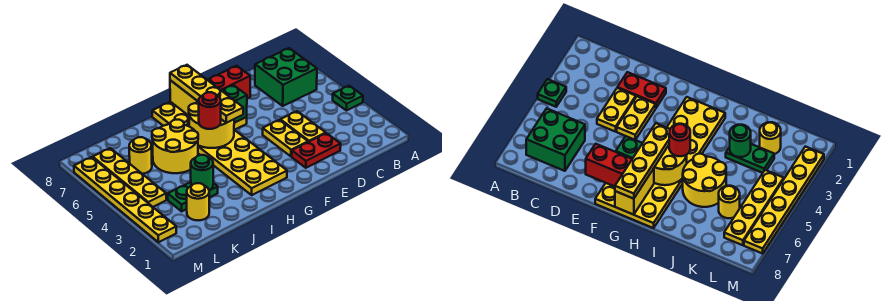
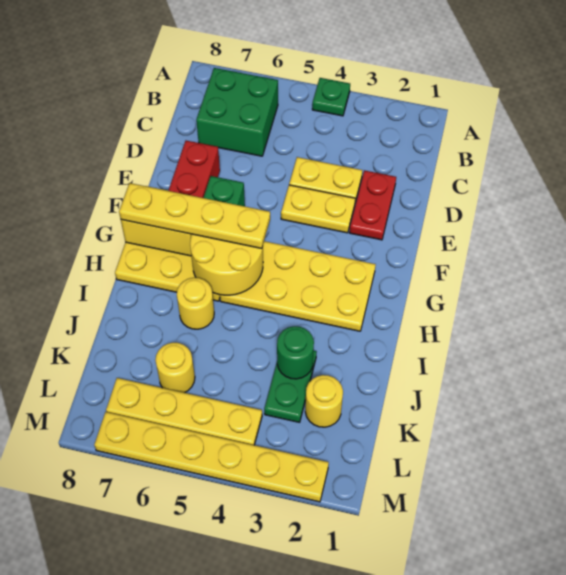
red round brick H5 level 3 -> none
yellow round brick I5:J6 level 1 -> yellow round brick I6 level 1

